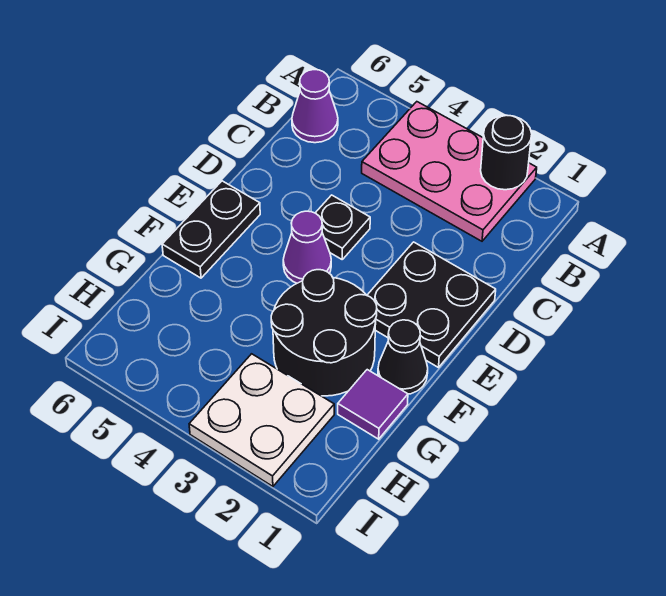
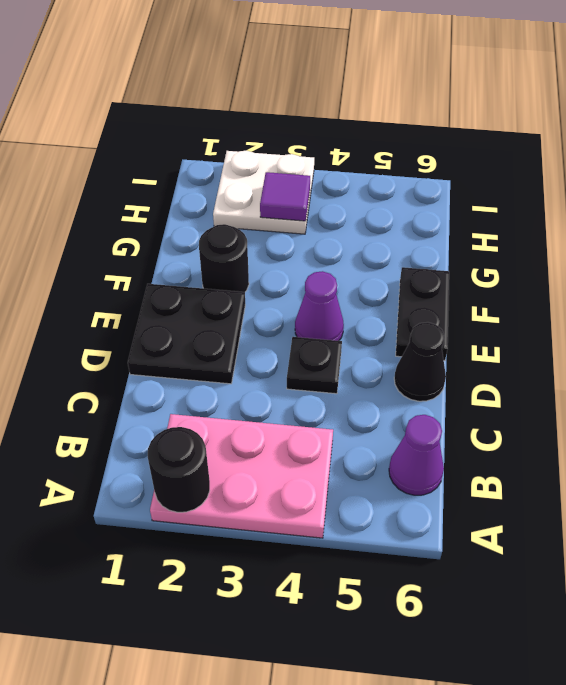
black cone F1 level 1 -> black cone D6 level 1
black round brick F2:G3 level 1 -> black round brick F2 level 1
purple tile G1 level 1 -> purple tile H3 level 2

